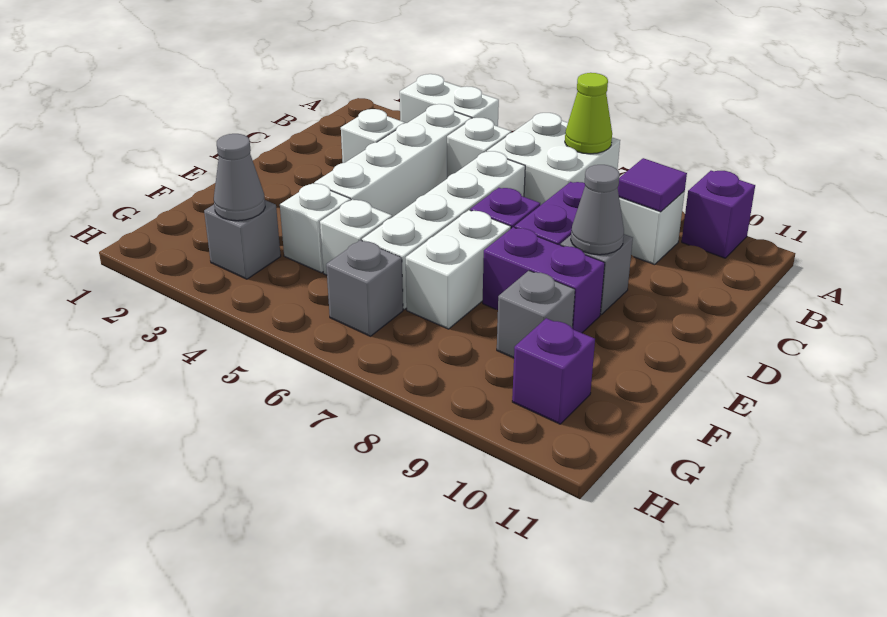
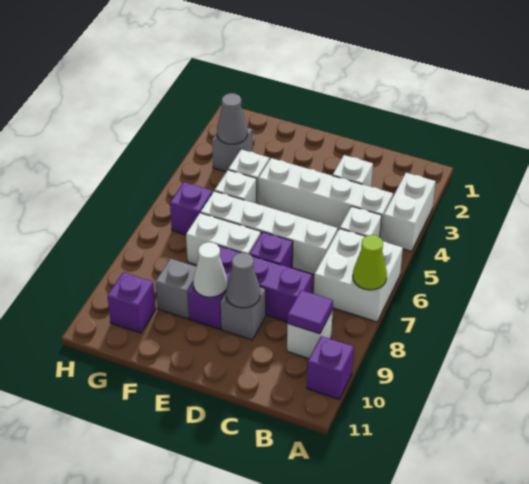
none -> white cone E9 level 2
grey brick G6 level 1 -> purple brick G6 level 1

